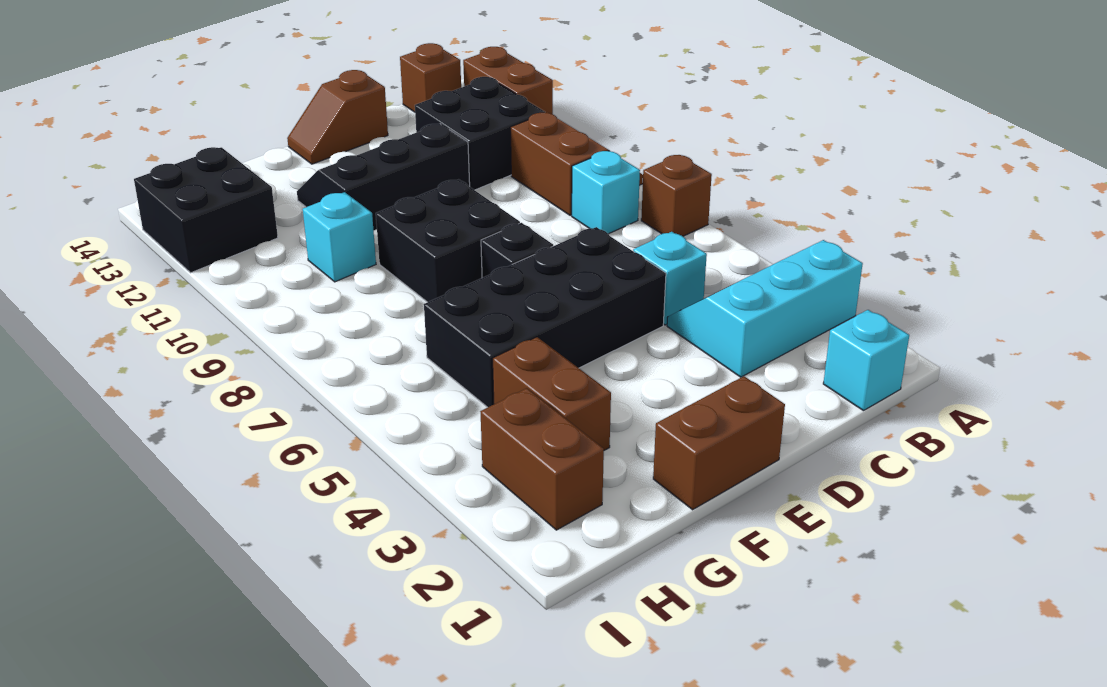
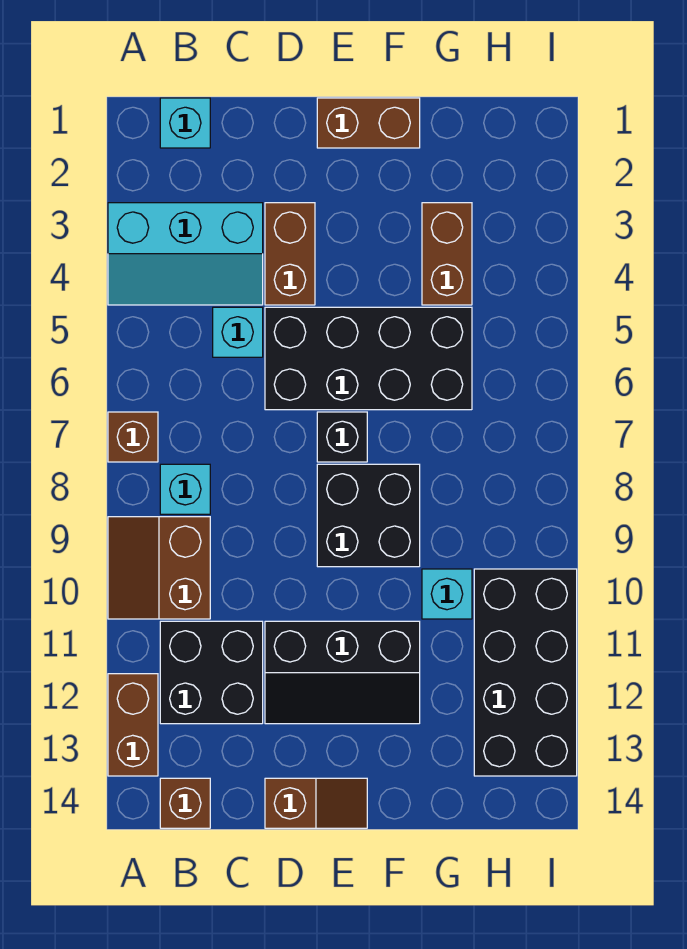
brown brick H2:H3 level 1 -> brown brick D3:D4 level 1
black brick H12:I13 level 1 -> black brick H10:I13 level 1

